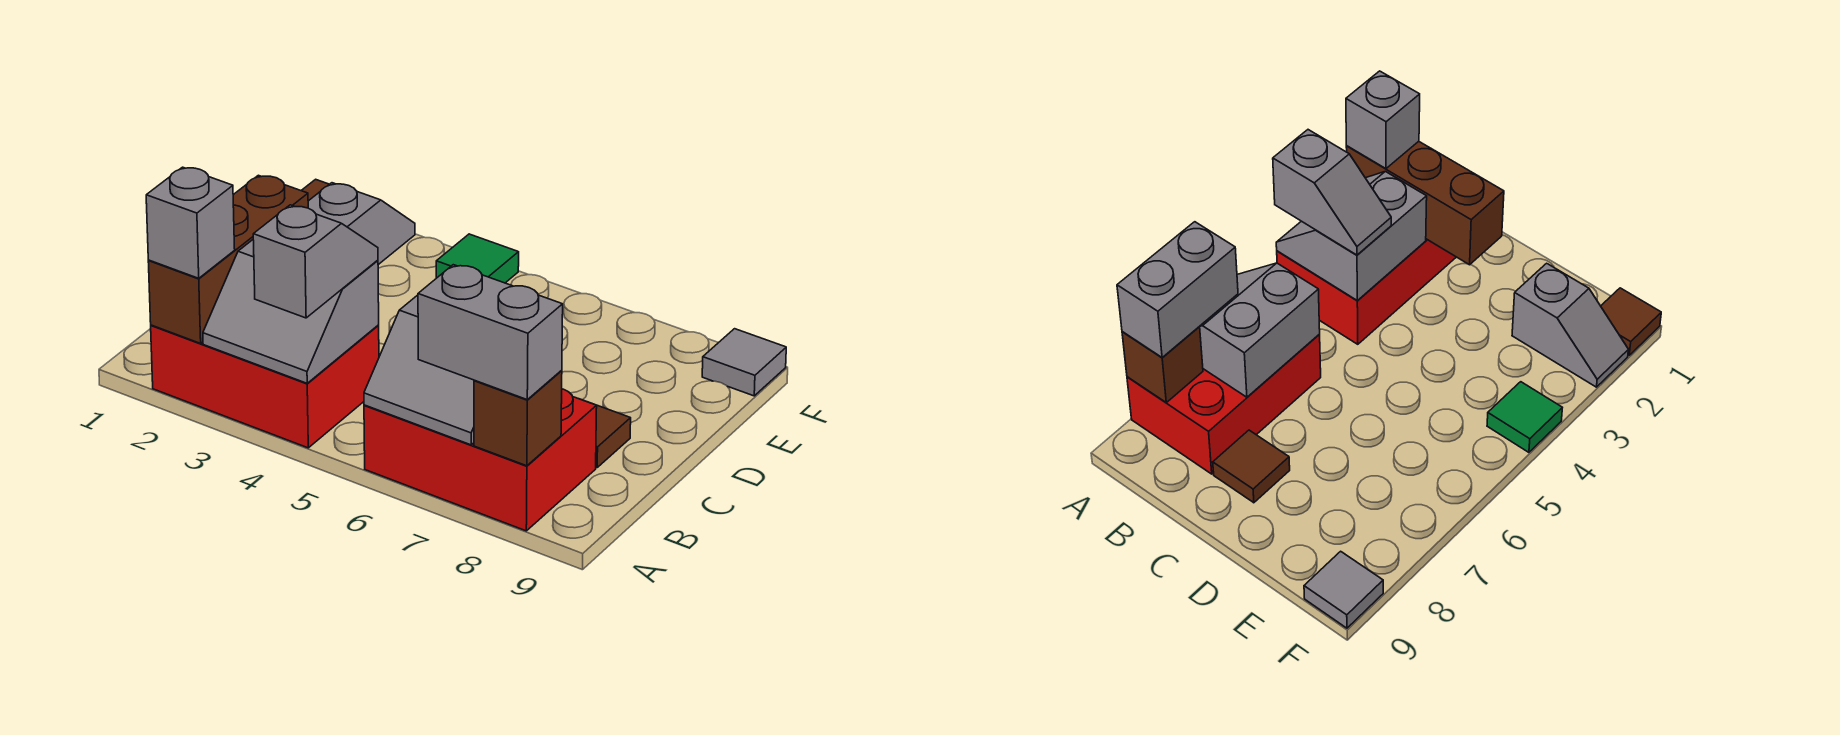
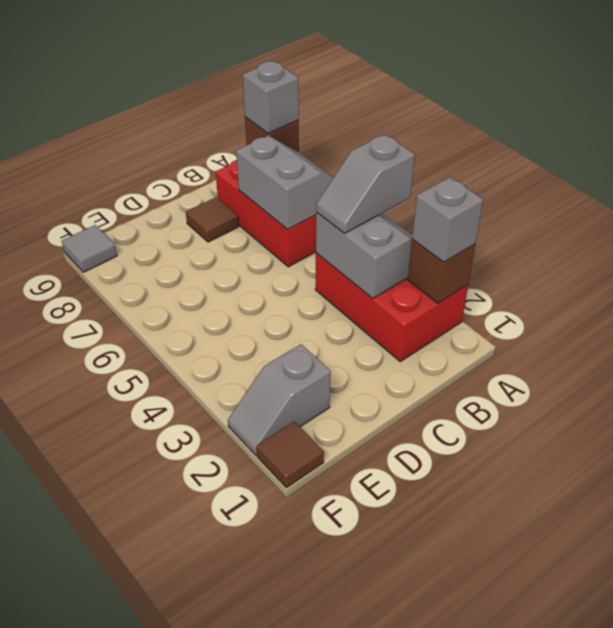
brown brick A2:C2 level 2 -> brown brick A2 level 2
grey brick A7:A8 level 3 -> grey brick A8 level 3
green tile F4 level 1 -> none

